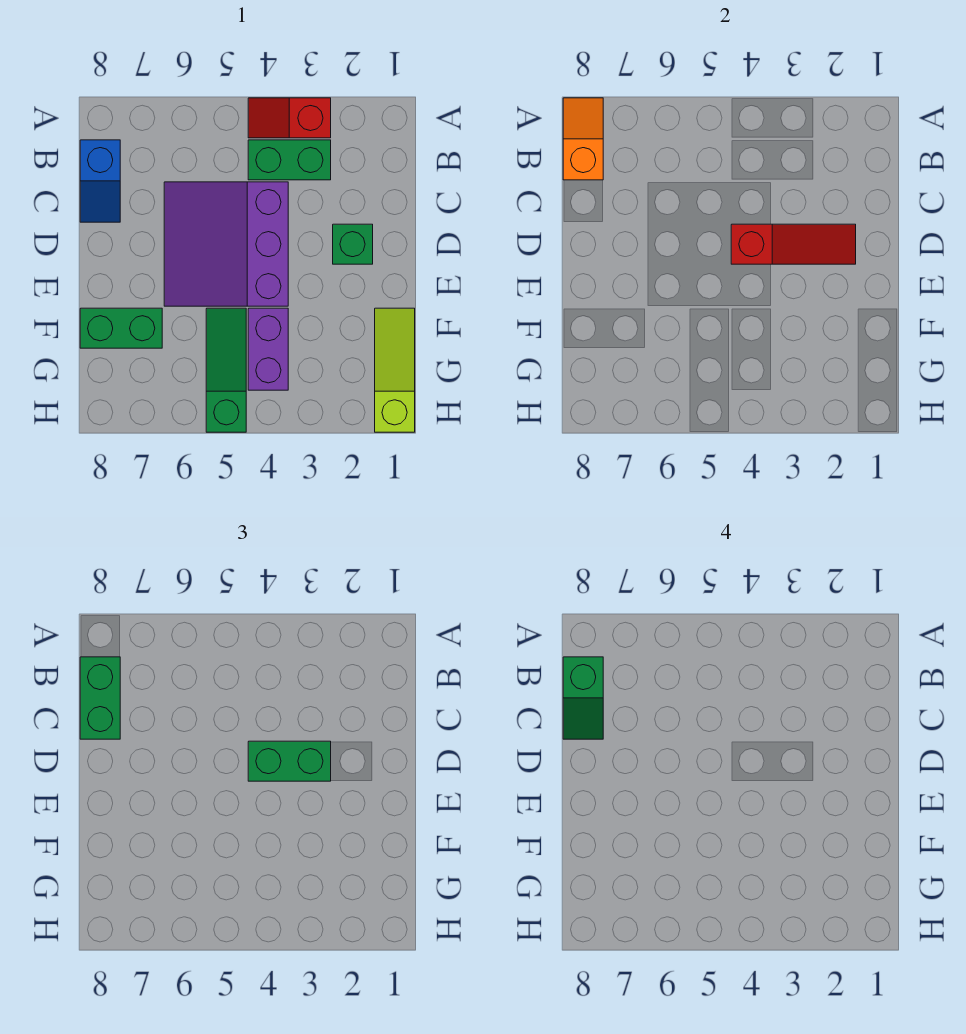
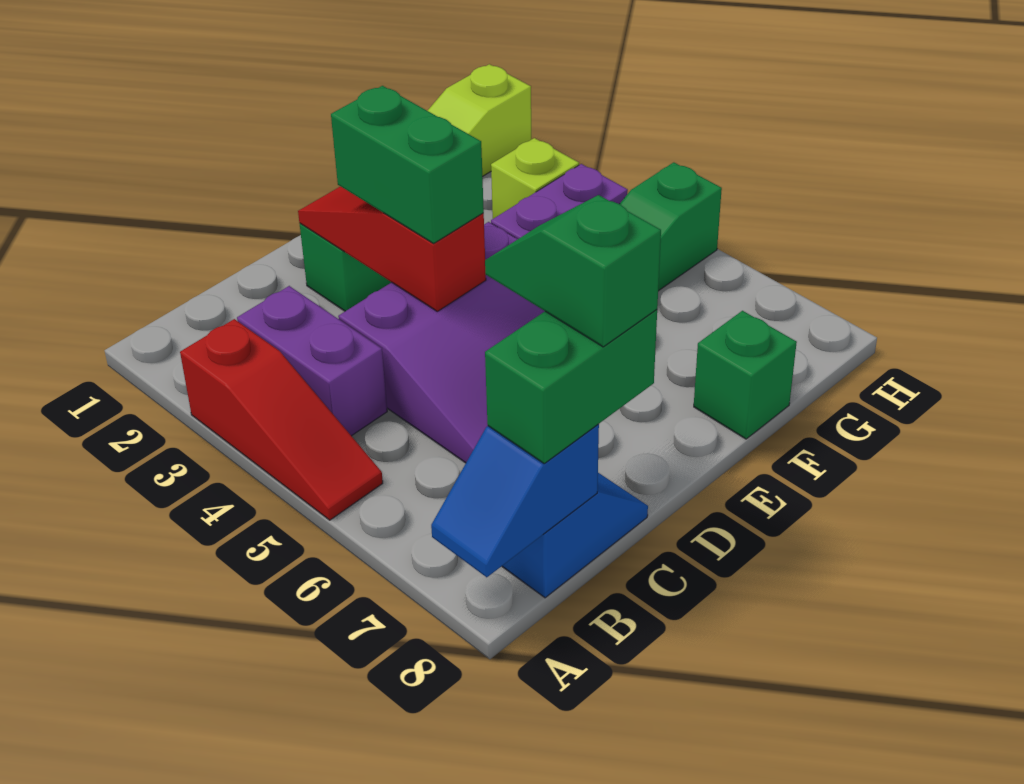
red slope A3:A4 level 1 top 3 -> red slope A3:A5 level 1 top 3
orange slope A8:B8 level 2 top B -> blue slope A8:B8 level 2 top B
green brick B3:B4 level 1 -> purple brick B3:B4 level 1
green slope B8:C8 level 4 top B -> green slope C7:C8 level 4 top 8
green brick F7:F8 level 1 -> green brick F8 level 1
none -> lime brick G3 level 1

